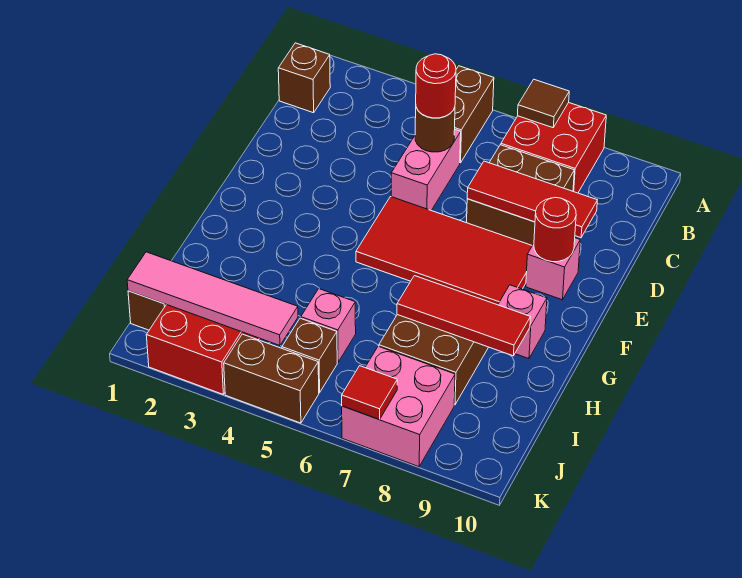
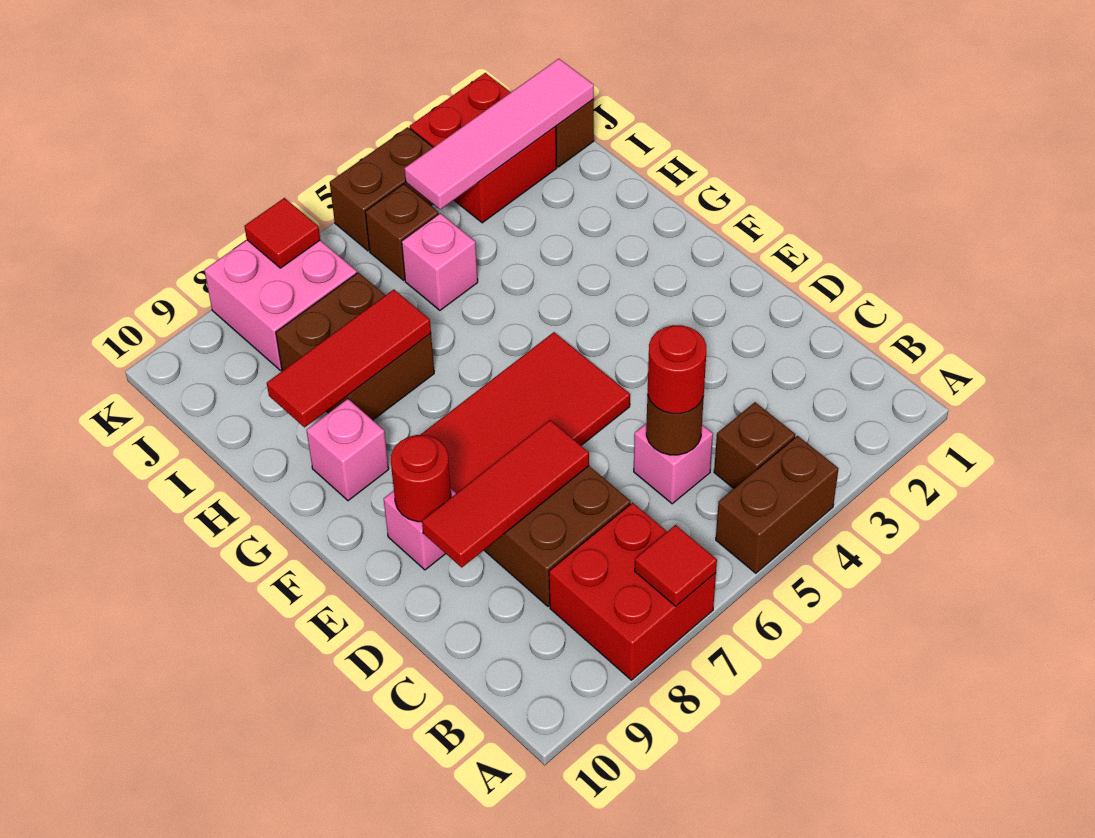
brown brick A5:B5 level 1 -> brown brick A4:A5 level 1
brown tile A7 level 2 -> red tile A7 level 2
brown brick B1 level 1 -> brown brick B4 level 1
pink brick C5:D5 level 1 -> pink brick C5 level 1

